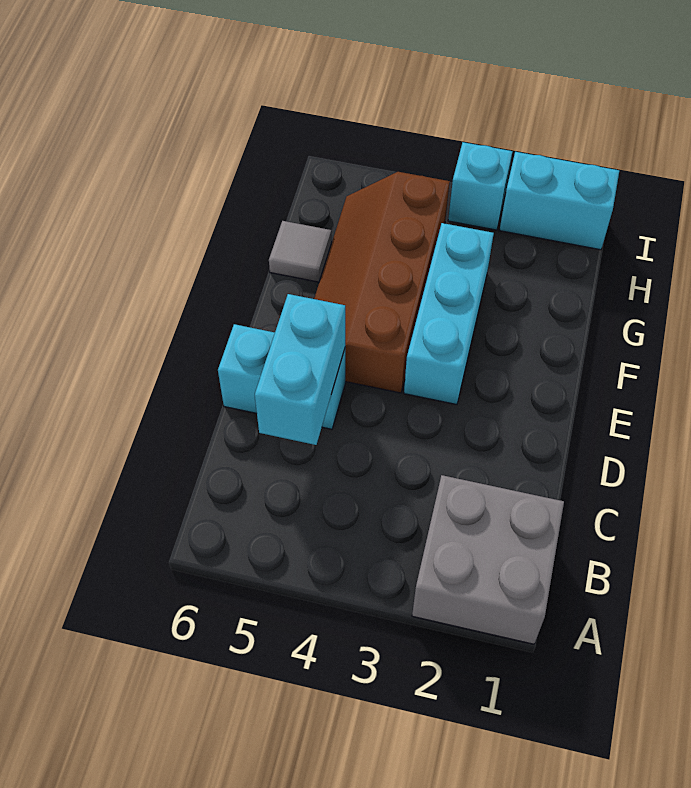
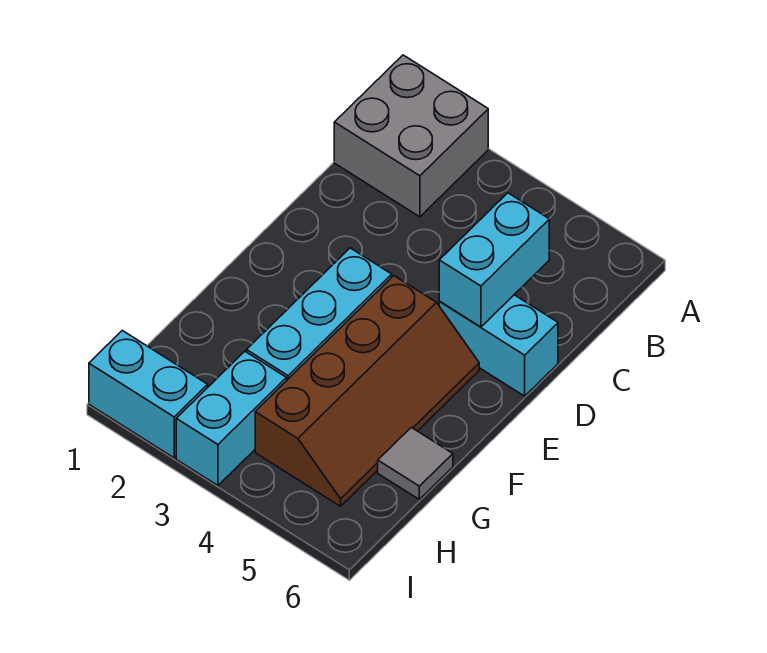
cyan brick I3 level 1 -> cyan brick H3:I3 level 1

